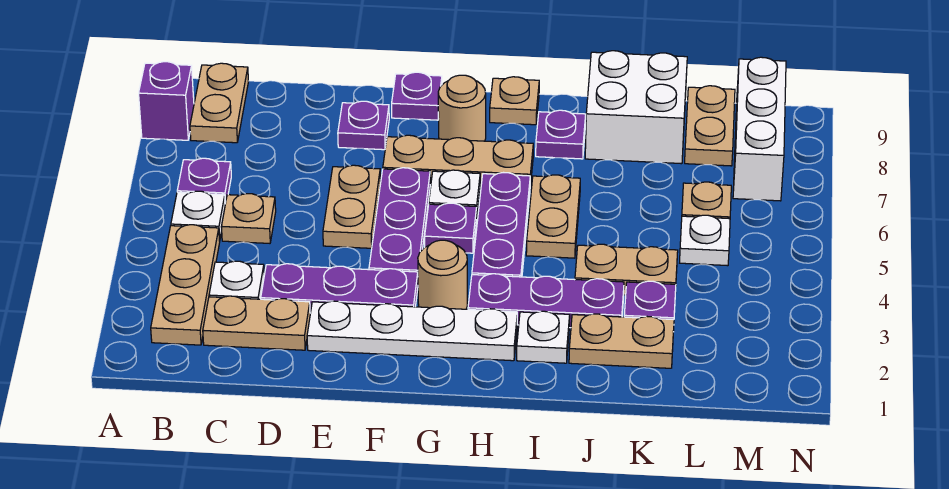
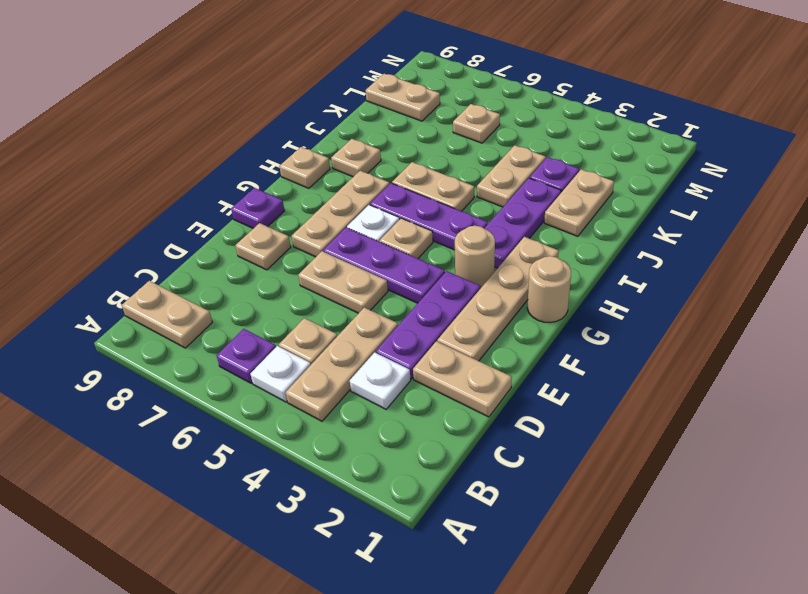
purple brick A8 level 1 -> none
tan plate B2:B4 level 1 -> tan plate B4:D4 level 1
tan plate C2:D2 level 1 -> tan plate D1:D2 level 1
white plate E2:H2 level 1 -> tan plate E2:H2 level 1
purple plate E8 level 1 -> tan plate E8 level 1
purple plate G5 level 1 -> tan plate G5 level 1
tan round brick G8 level 1 -> tan round brick G1 level 1
white plate I2 level 1 -> none
purple plate I8 level 1 -> tan plate I8 level 1
white brick J8:K9 level 1 -> none
white plate L5 level 1 -> none
white brick M7:M9 level 1 -> none

